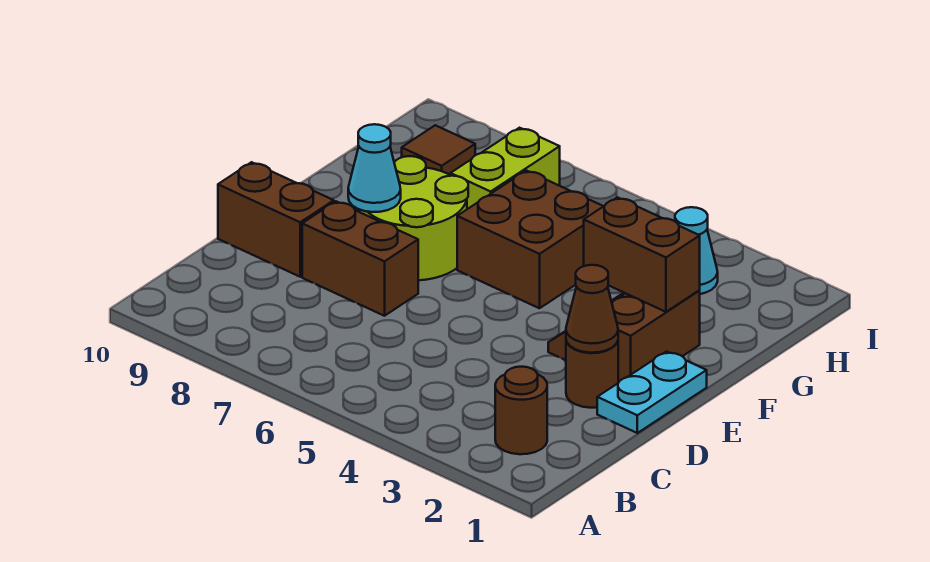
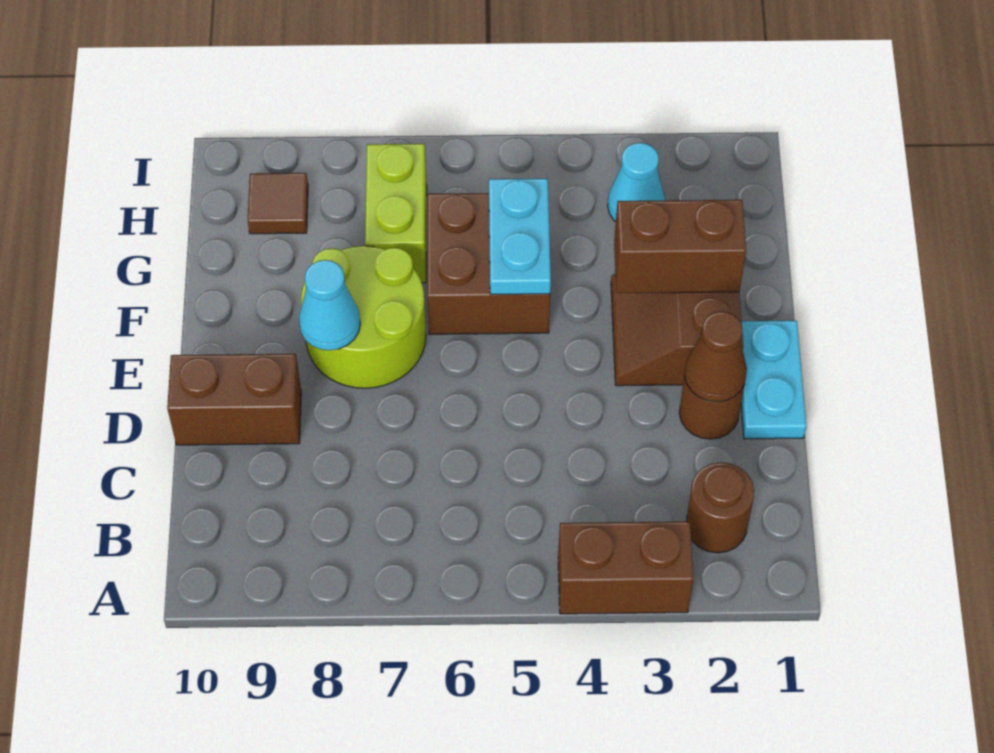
brown brick D7:D8 level 1 -> brown brick A3:A4 level 1
none -> cyan plate F5:G5 level 2

